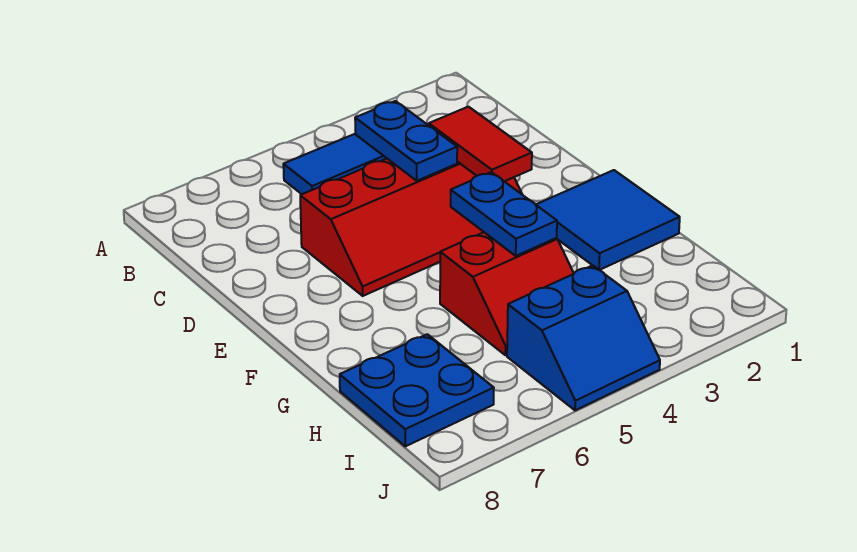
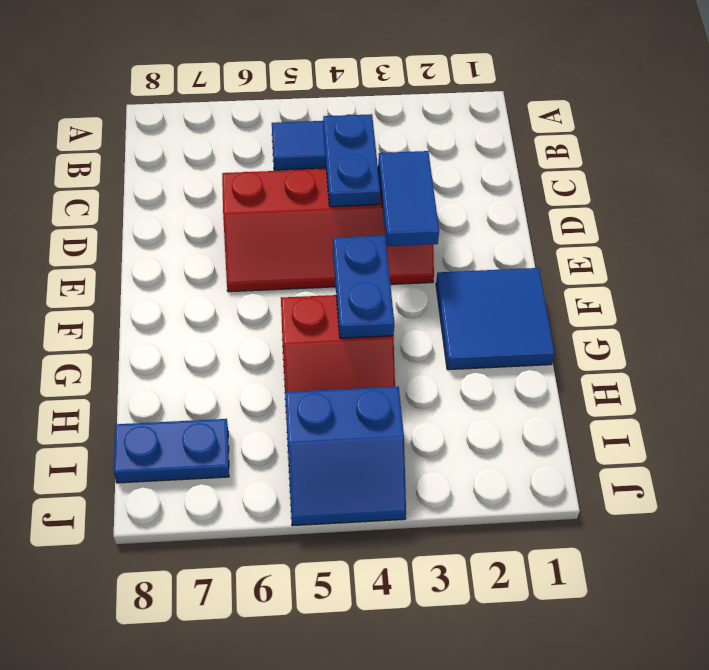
red tile D3:E3 level 2 -> blue tile D3:E3 level 2
blue plate H7:I8 level 1 -> blue plate I7:I8 level 1

